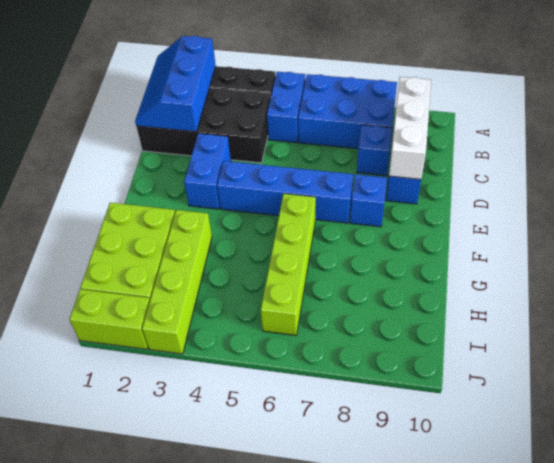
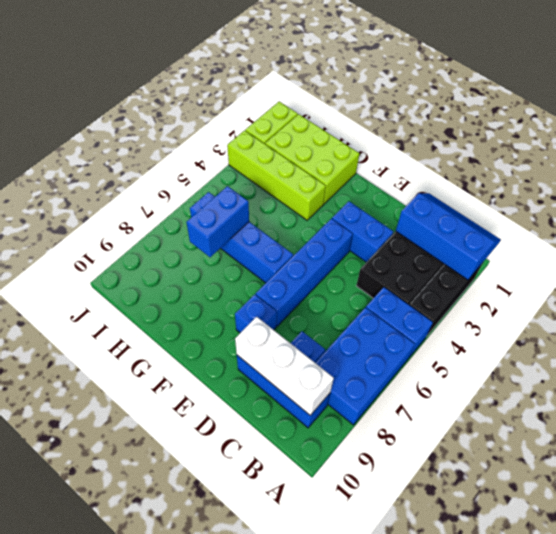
lime brick F6:I6 level 1 -> blue brick F6:I6 level 1
none -> blue brick H6:H7 level 2

